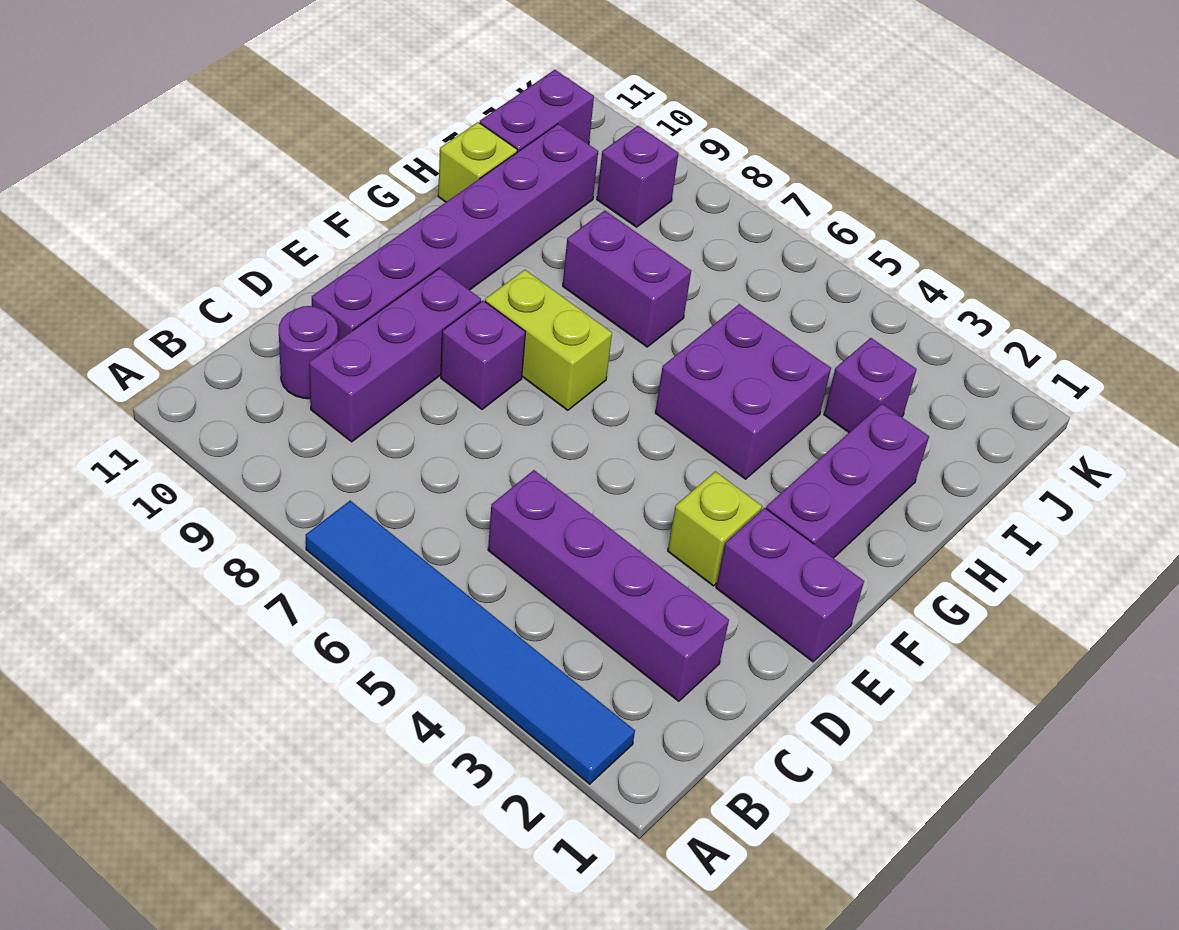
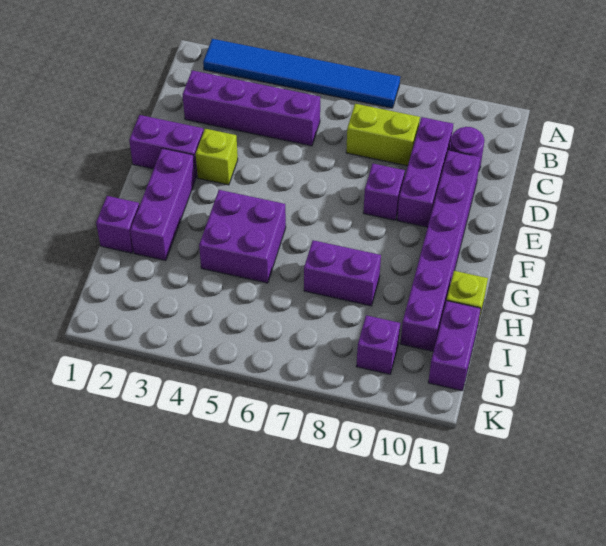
lime brick F7:F8 level 1 -> lime brick C7:C8 level 1
purple brick I3 level 1 -> purple brick H1 level 1

